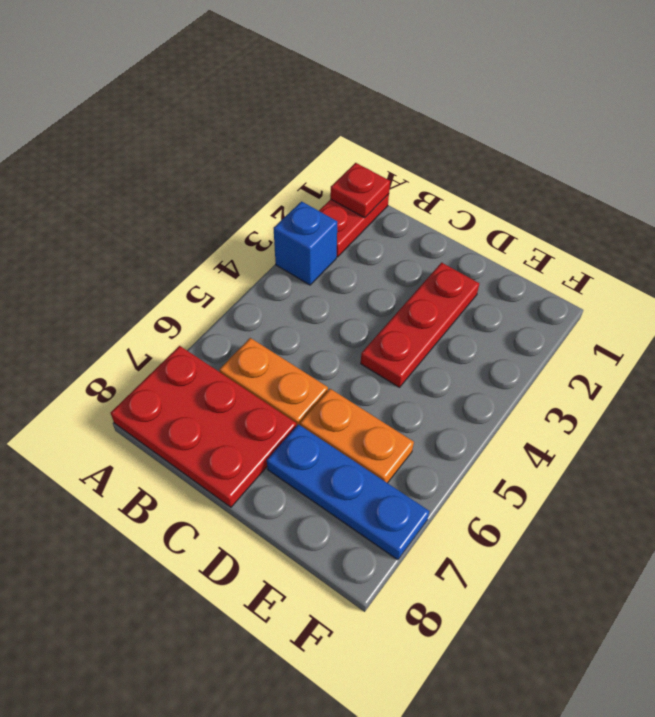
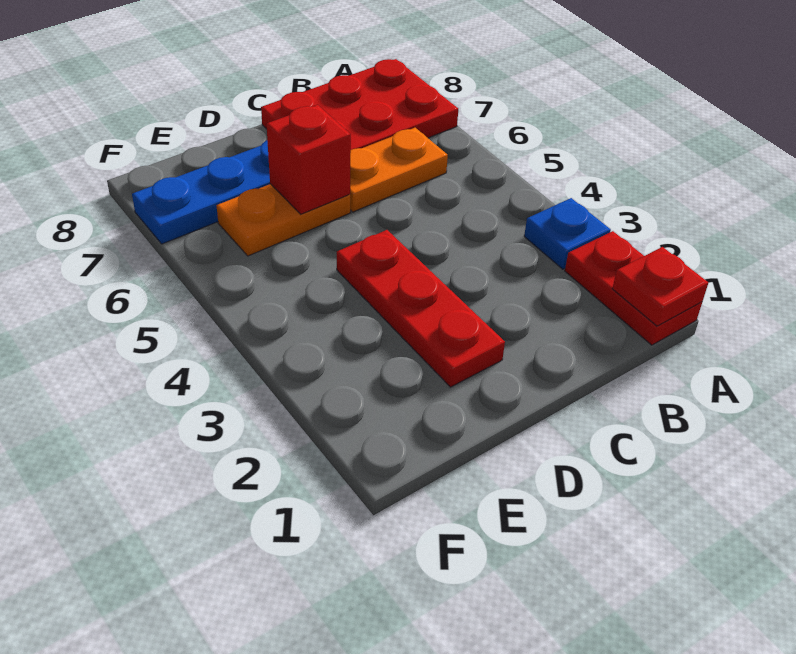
blue brick A3 level 1 -> blue plate A3 level 1
none -> red brick D6 level 2

